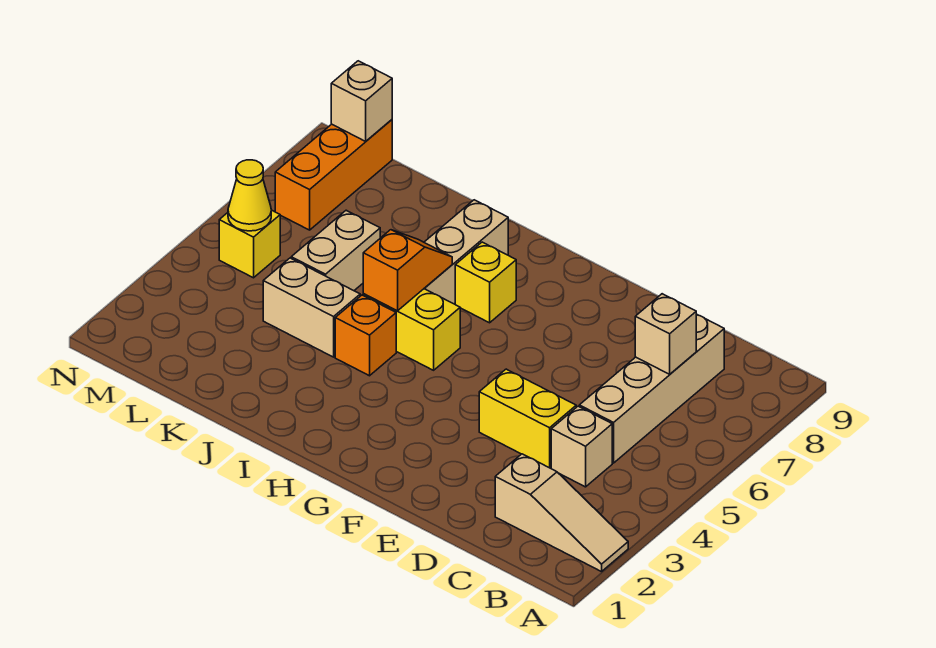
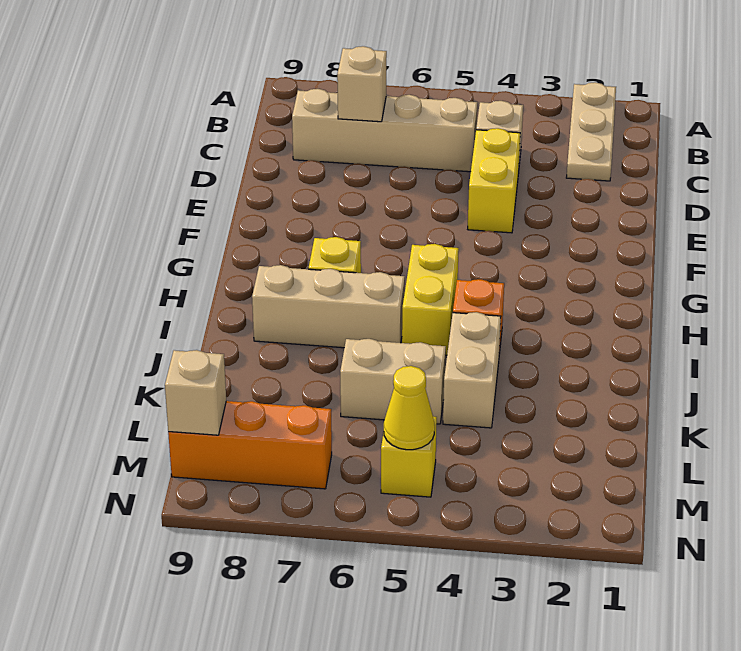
tan slope A2:C2 level 1 top C -> tan plate A2:C2 level 1
orange slope I5:I6 level 2 top 5 -> none

